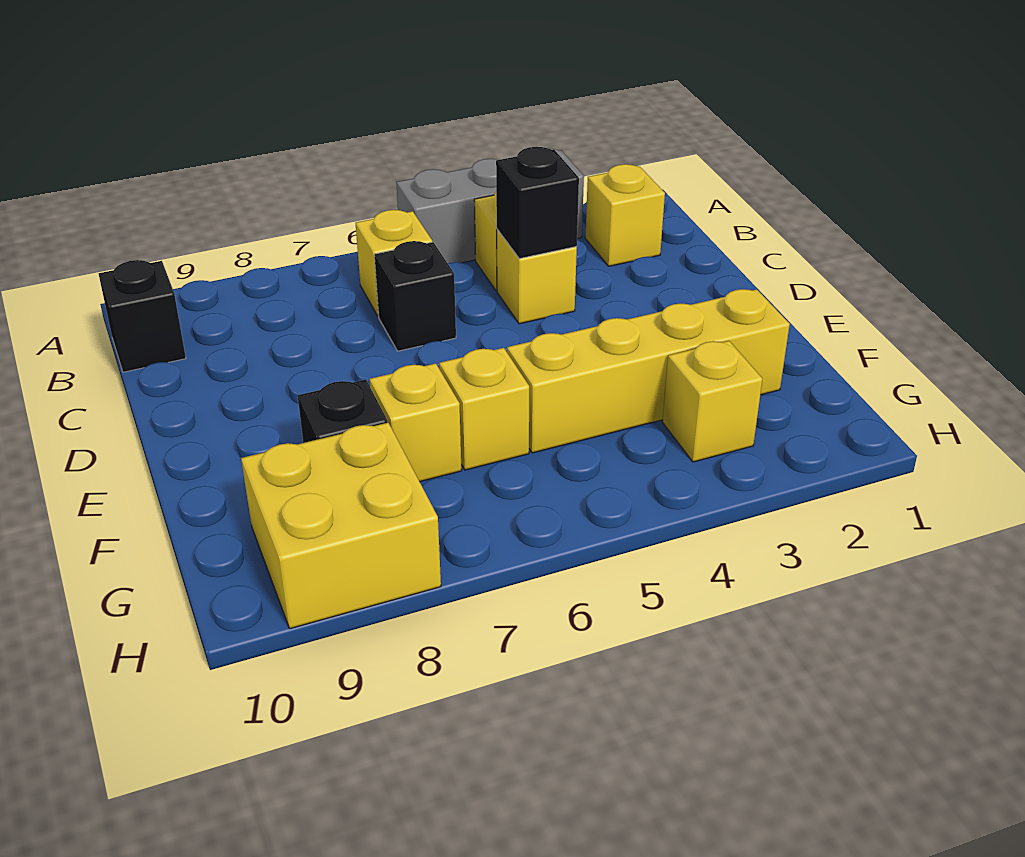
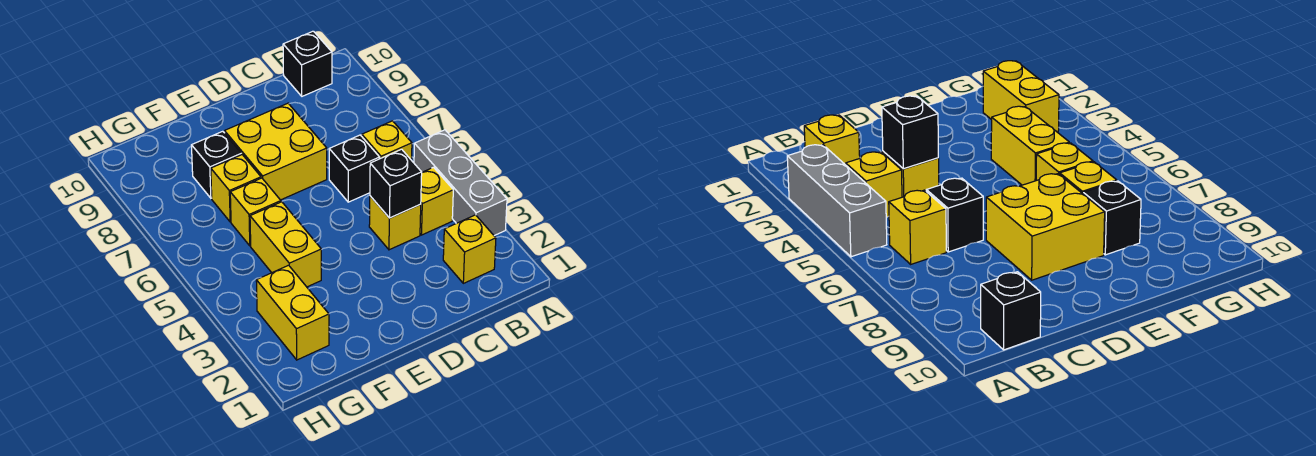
yellow brick F2:F5 level 1 -> yellow brick F4:F5 level 1
yellow brick G3 level 1 -> yellow brick G2:G3 level 1
yellow brick G8:H9 level 1 -> yellow brick D7:E8 level 1

